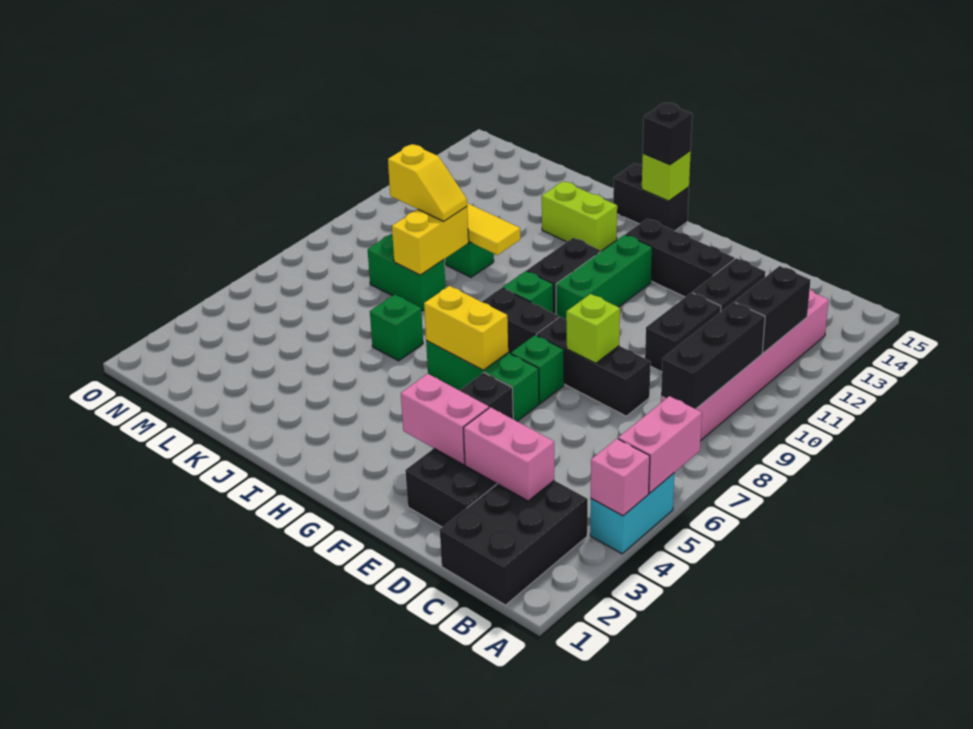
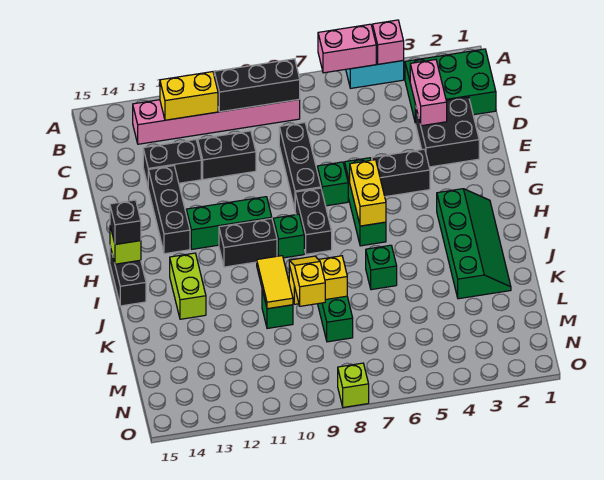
black brick B1:C3 level 1 -> green brick B1:C3 level 1
black brick B11:B12 level 2 -> yellow brick B11:B12 level 2
pink brick E3:F3 level 2 -> none
lime brick E8 level 2 -> lime brick O8 level 1
none -> green slope H2:K3 level 1 top 3

